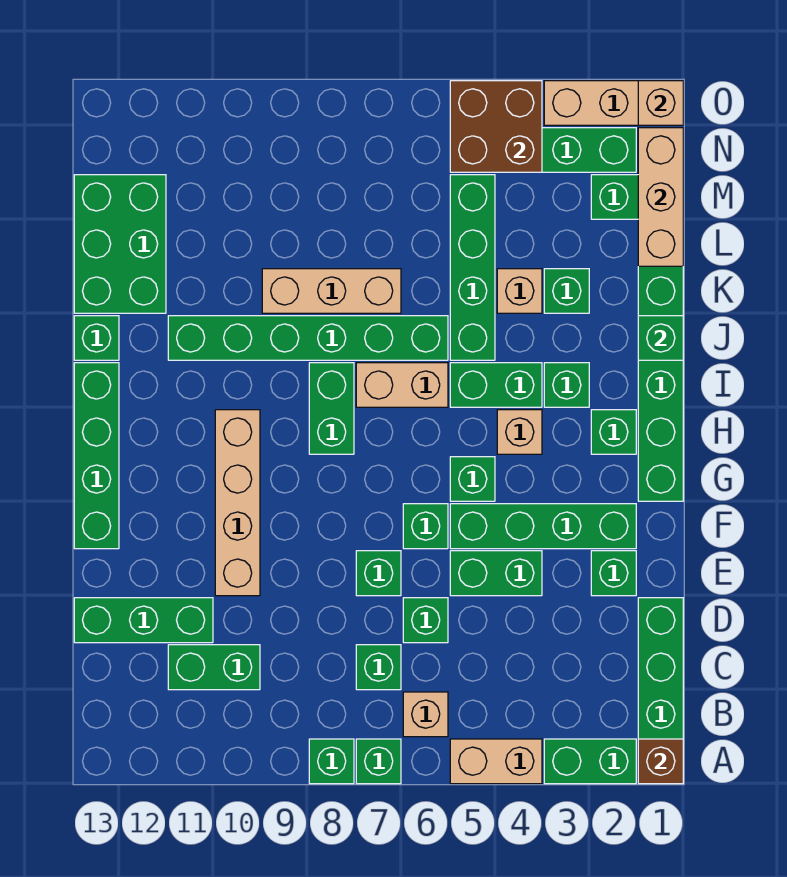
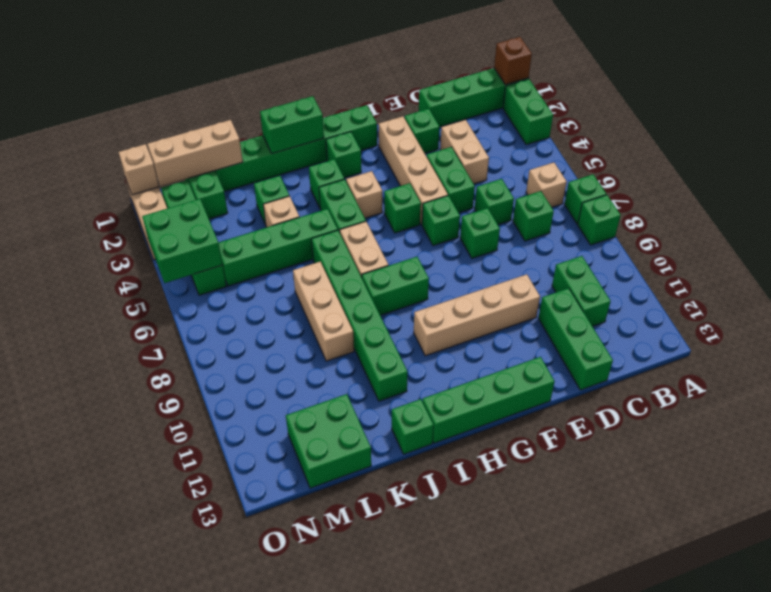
tan brick A4:A5 level 1 -> tan brick D3:D4 level 1
green brick F2:F5 level 1 -> tan brick F2:F5 level 1
green brick J1 level 2 -> green brick I1:J1 level 2
green brick K12:M13 level 1 -> green brick L12:M13 level 1
brown brick N4:O5 level 2 -> green brick N4:O5 level 2

